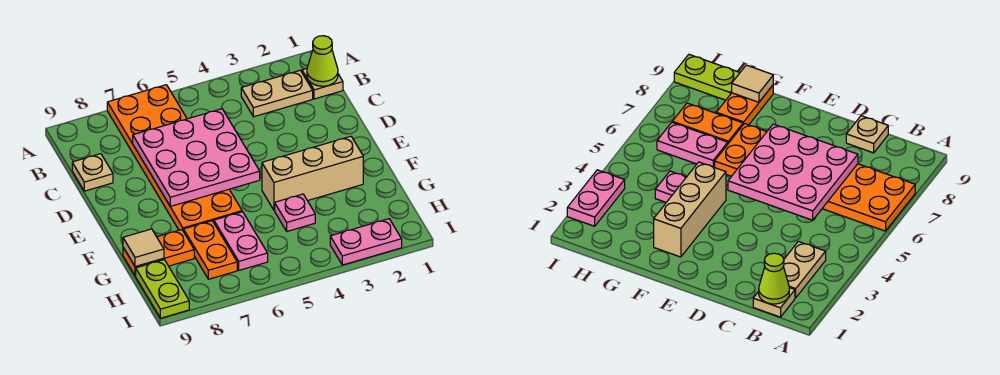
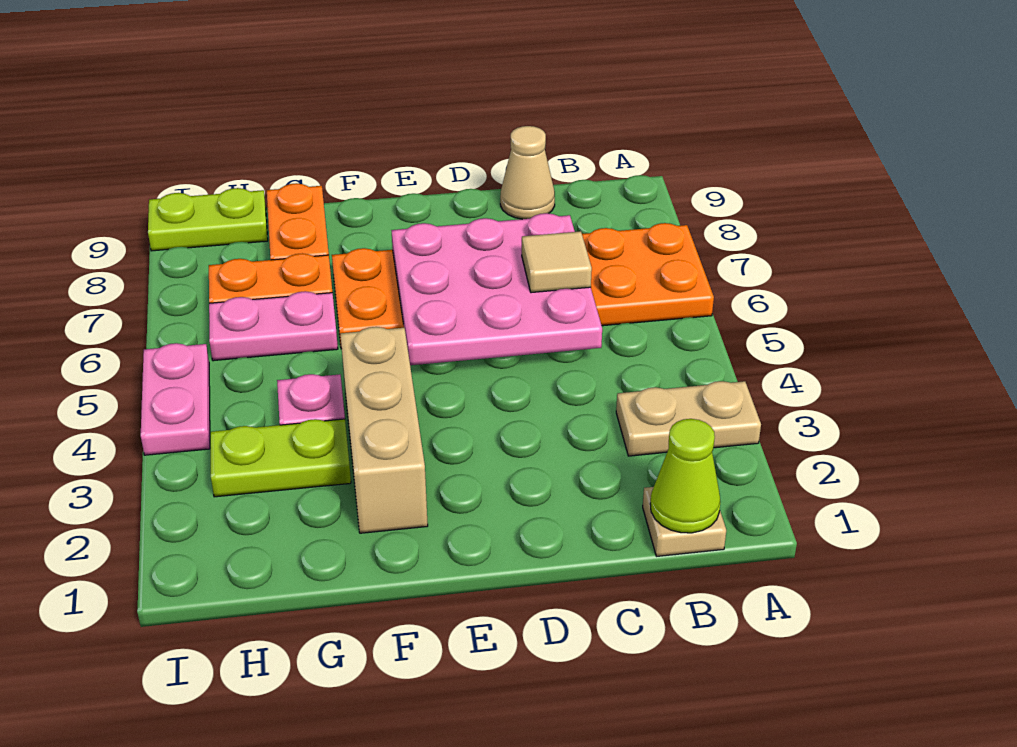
tan plate B2:B3 level 1 -> tan plate A3:B3 level 1
tan plate C9 level 1 -> tan cone C9 level 1
none -> lime plate G3:H3 level 1
tan tile G9 level 2 -> tan tile C6 level 3
pink plate I2:I3 level 1 -> pink plate I4:I5 level 1

